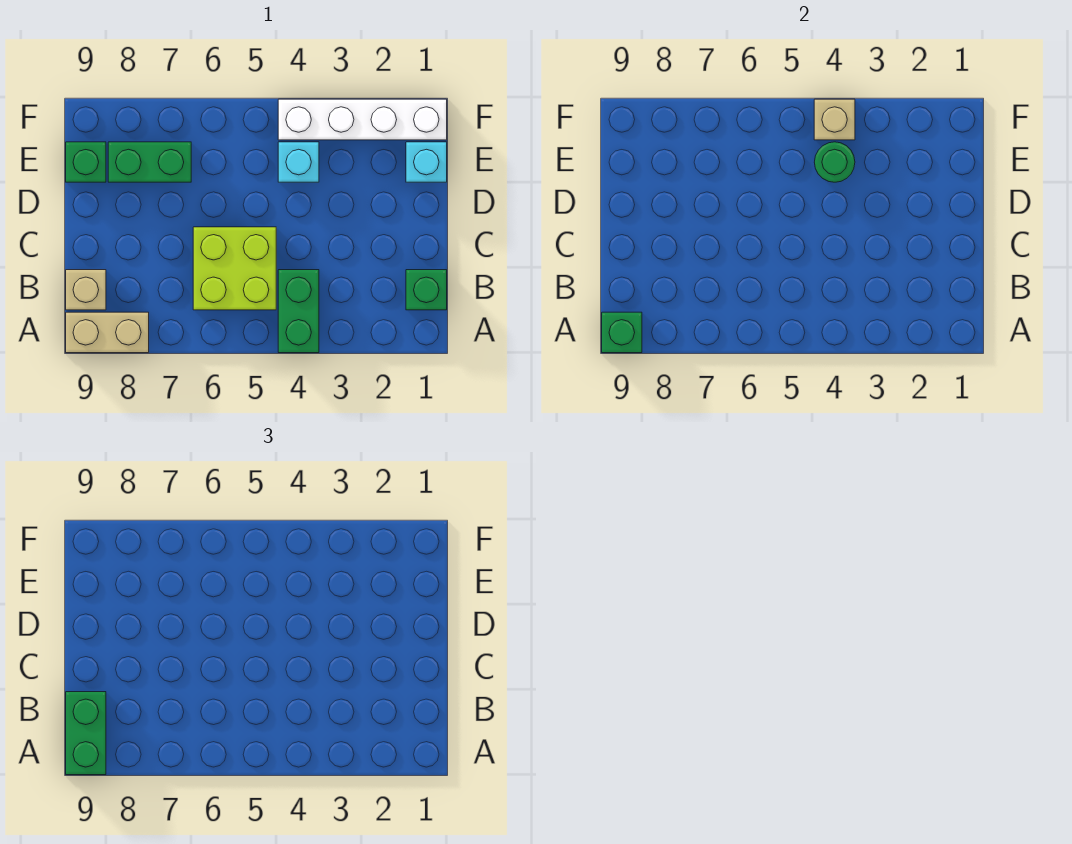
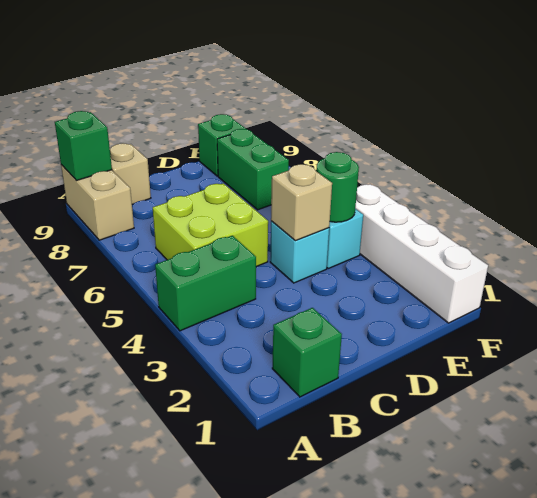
green brick A9:B9 level 3 -> none
cyan brick E1 level 1 -> cyan brick D4 level 1
tan brick F4 level 2 -> tan brick D4 level 2

